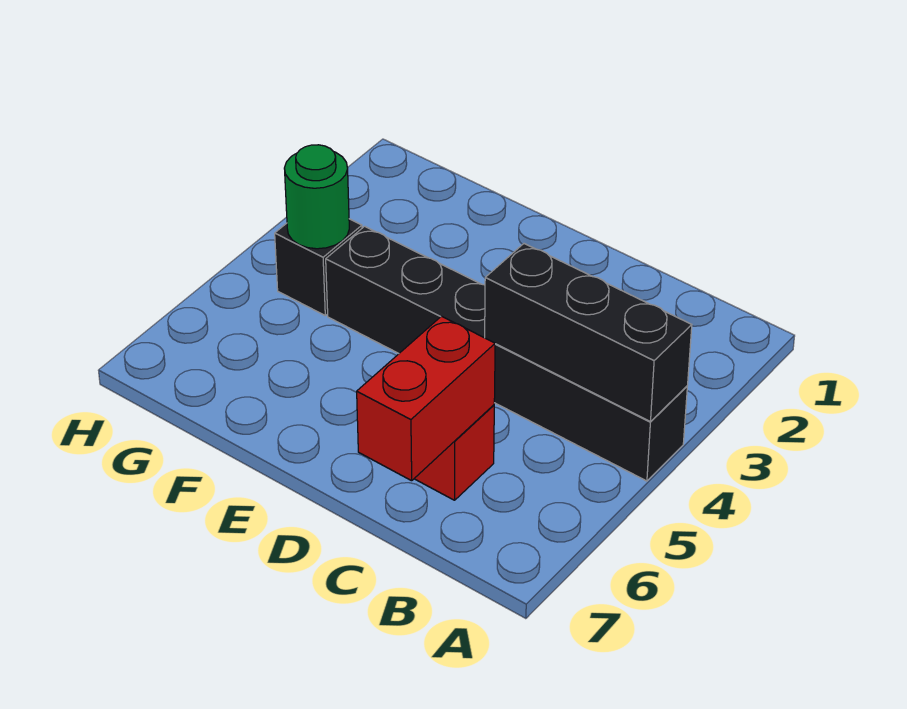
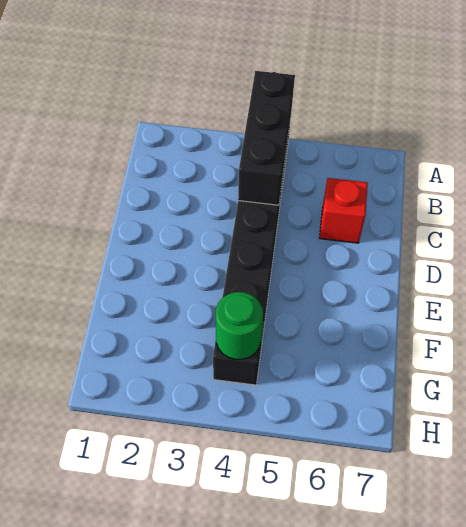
red brick C6:C7 level 2 -> none

